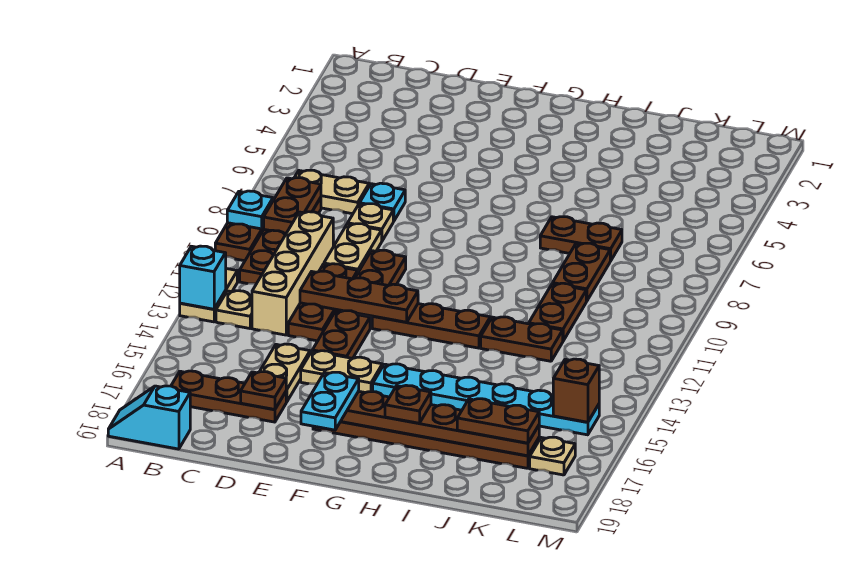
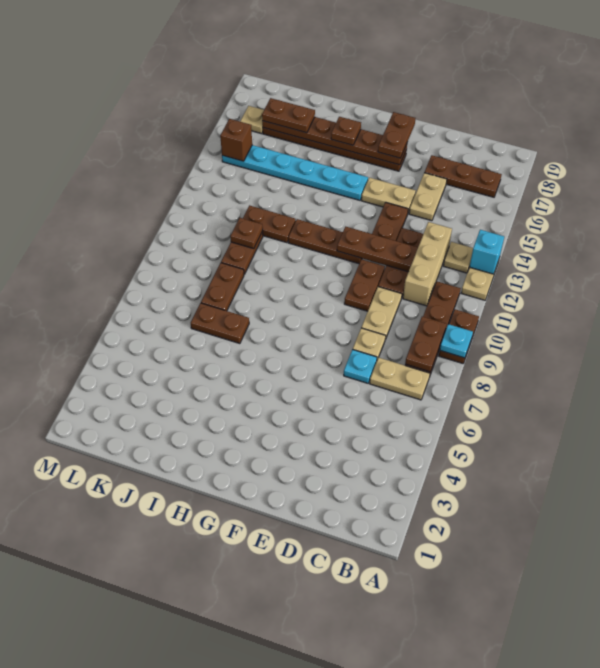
cyan slope A19:B19 level 1 top B -> none
tan brick C10:C13 level 1 -> tan brick C11:C13 level 1
brown plate D17 level 2 -> brown plate J11 level 2
cyan plate F17:F18 level 3 -> brown plate F17:F18 level 3

